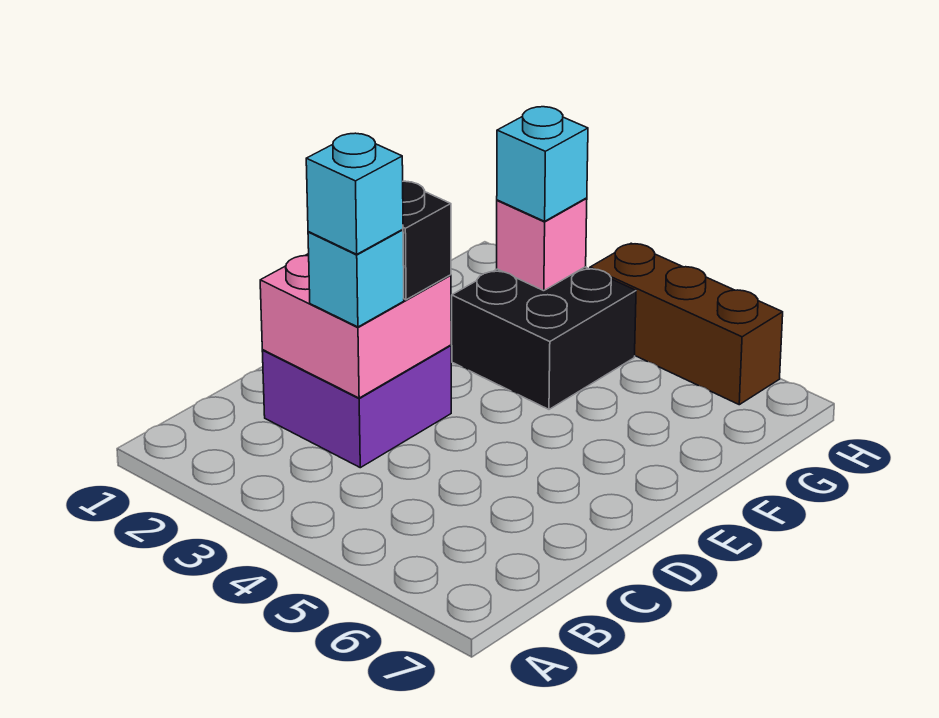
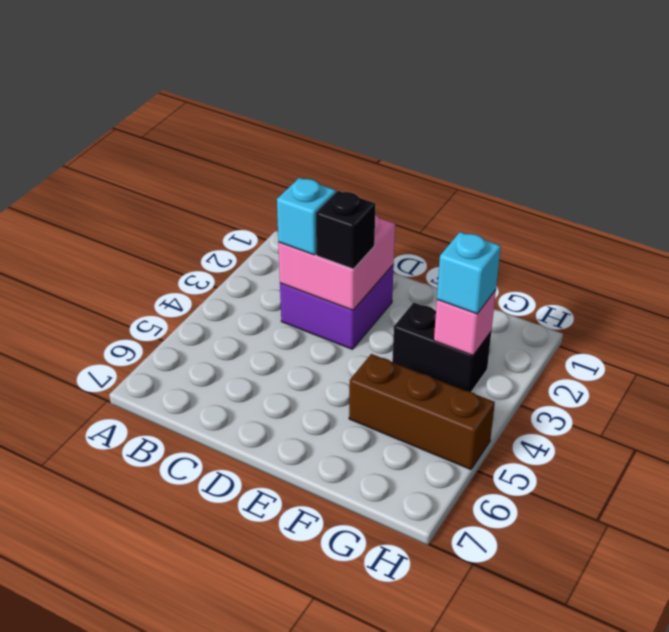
cyan brick C3 level 4 -> none
black brick F3:G4 level 1 -> black brick F3:G3 level 1
brown brick H4:H6 level 1 -> brown brick F5:H5 level 1

